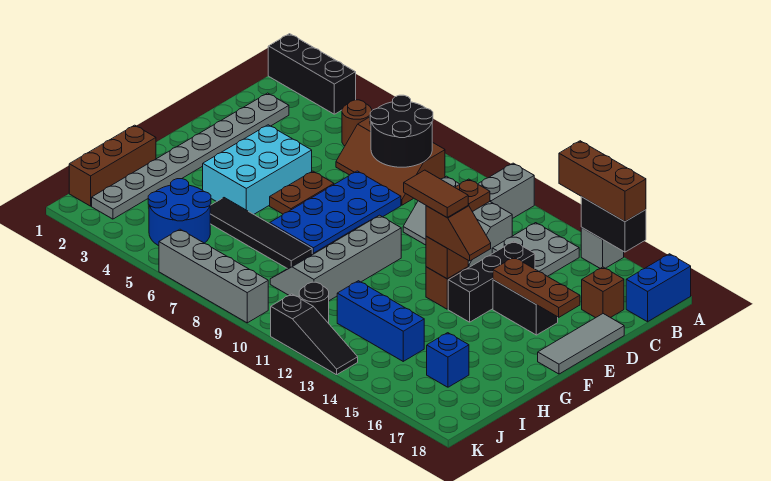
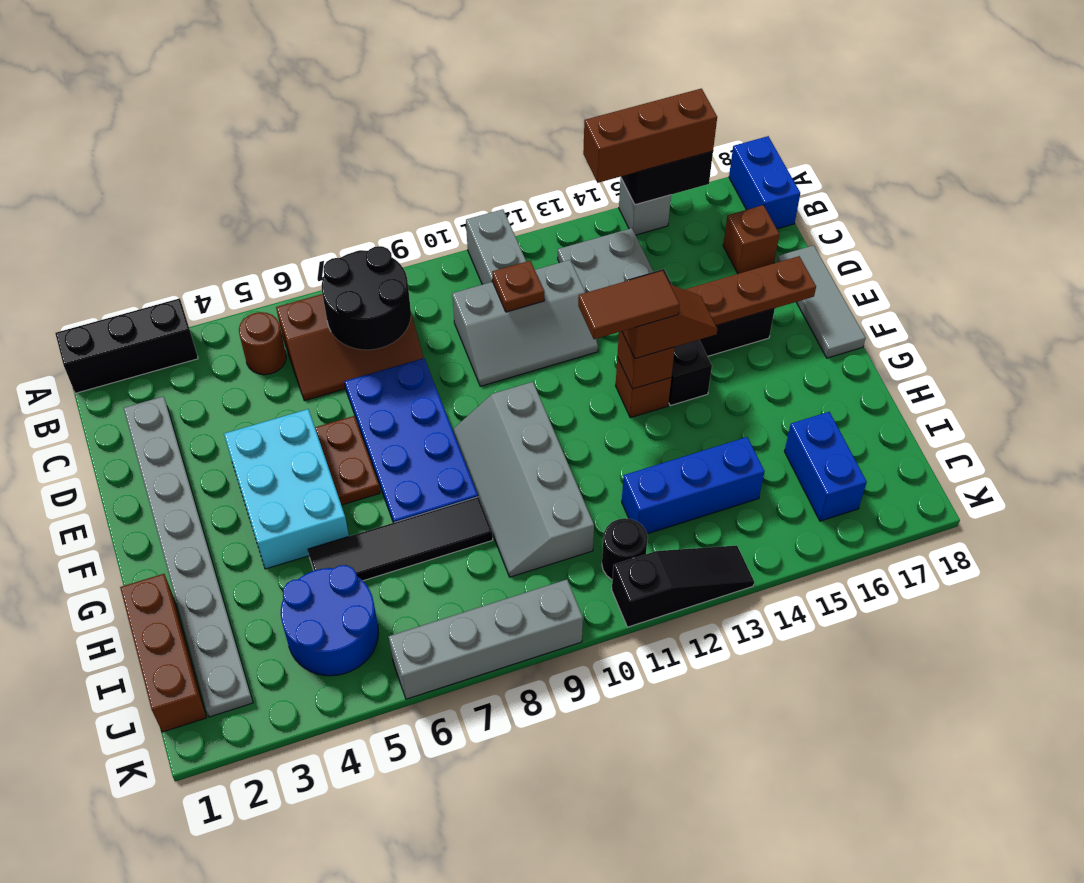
blue brick I16 level 1 -> blue brick I16:J16 level 1

